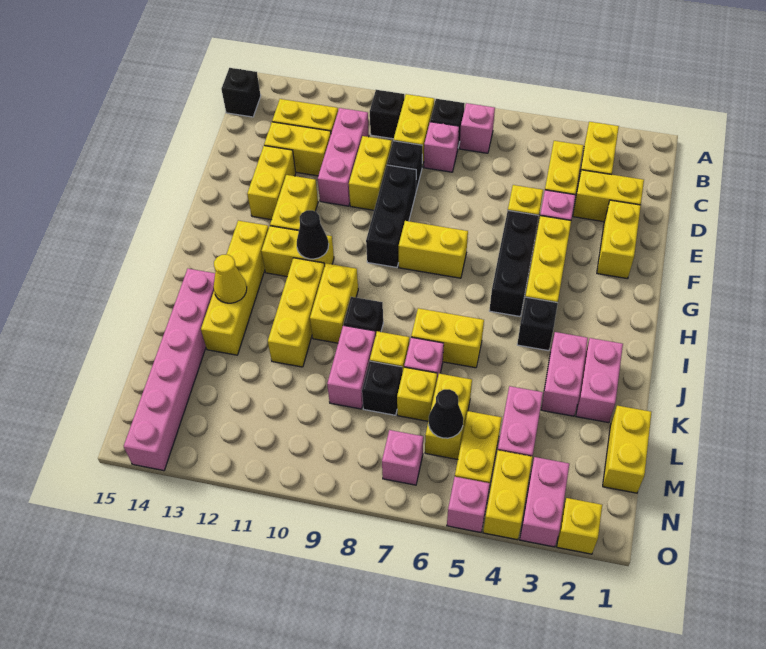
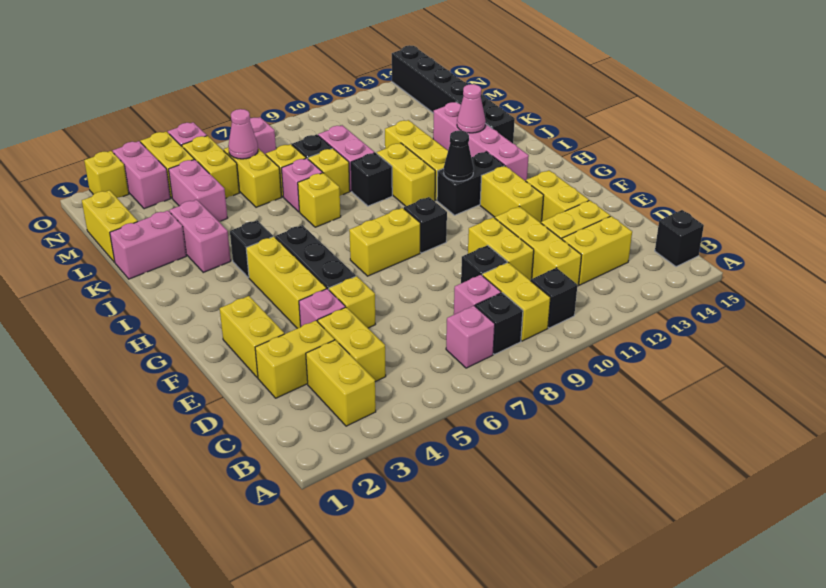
pink brick C11:E11 level 1 -> yellow brick C11:E11 level 1
black brick E9:G9 level 1 -> black brick G9 level 1
yellow brick H11:H12 level 1 -> black brick H11:H12 level 1
yellow brick H13:K13 level 1 -> pink brick H13:K13 level 1
pink brick J2:K2 level 1 -> pink brick K1:K2 level 1
yellow brick J6:J7 level 1 -> yellow brick J7 level 1
yellow cone J13 level 2 -> pink cone J13 level 2
pink brick J14:O14 level 1 -> black brick J14:O14 level 1
black cone M6 level 2 -> pink cone M6 level 2

